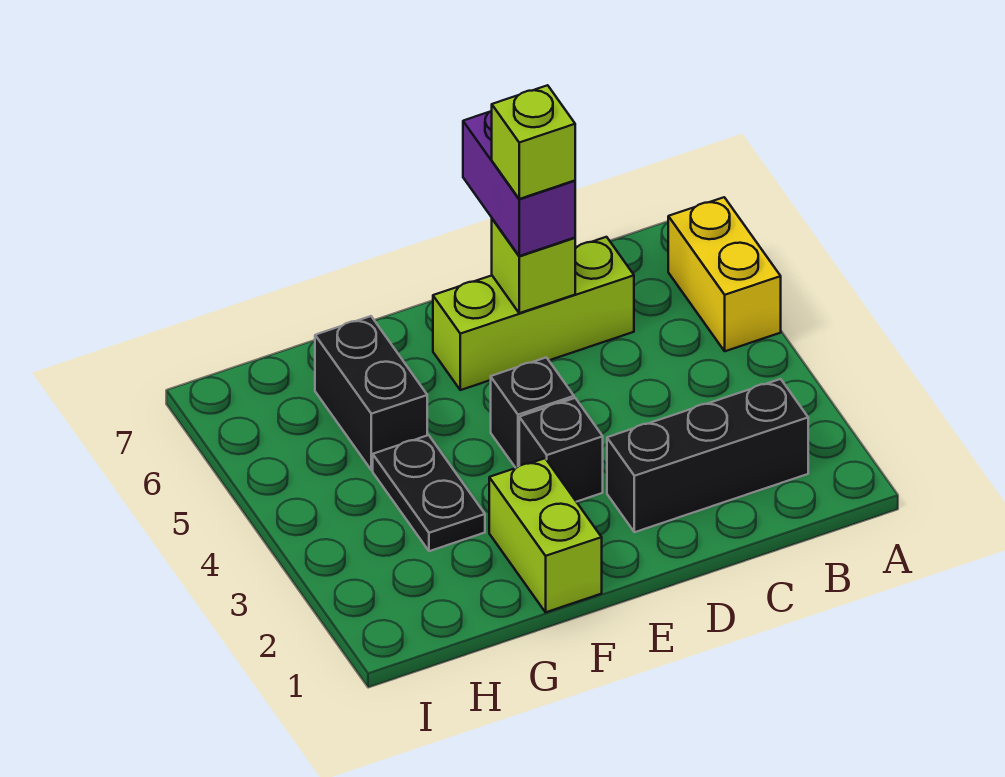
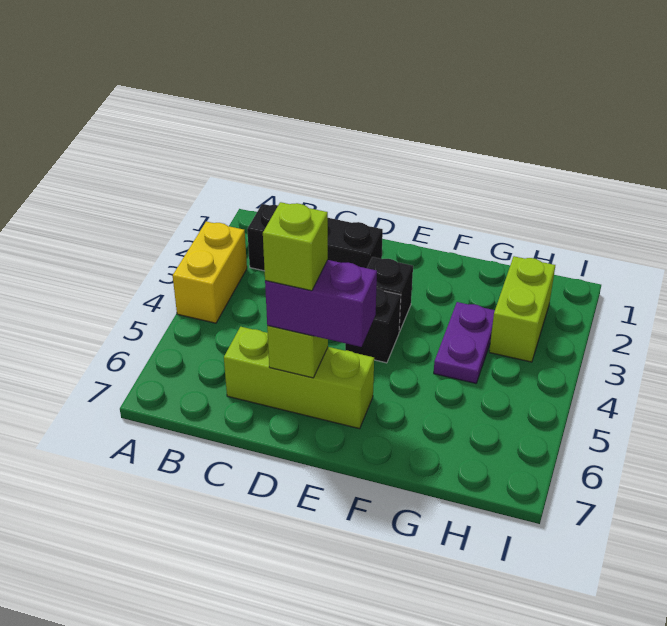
yellow brick A5:A6 level 1 -> yellow brick A3:A4 level 1
purple brick D6:D7 level 3 -> purple brick D6:E6 level 3
lime brick F1:F2 level 1 -> lime brick H2:H3 level 1
black plate G3:G4 level 1 -> purple plate G3:G4 level 1
black brick G5:G6 level 1 -> none

